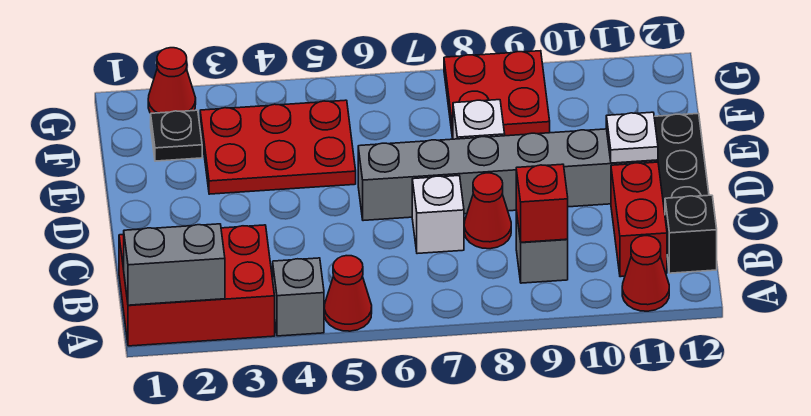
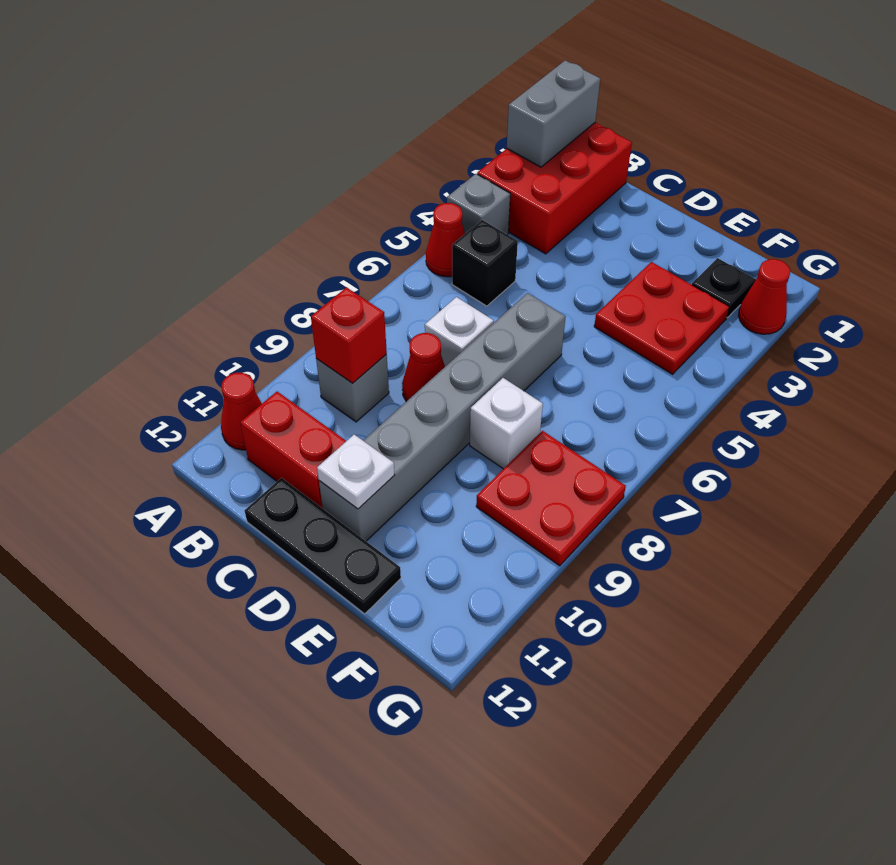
black brick B12 level 1 -> black brick B5 level 1
red plate E3:F5 level 1 -> red plate E3:F4 level 1

